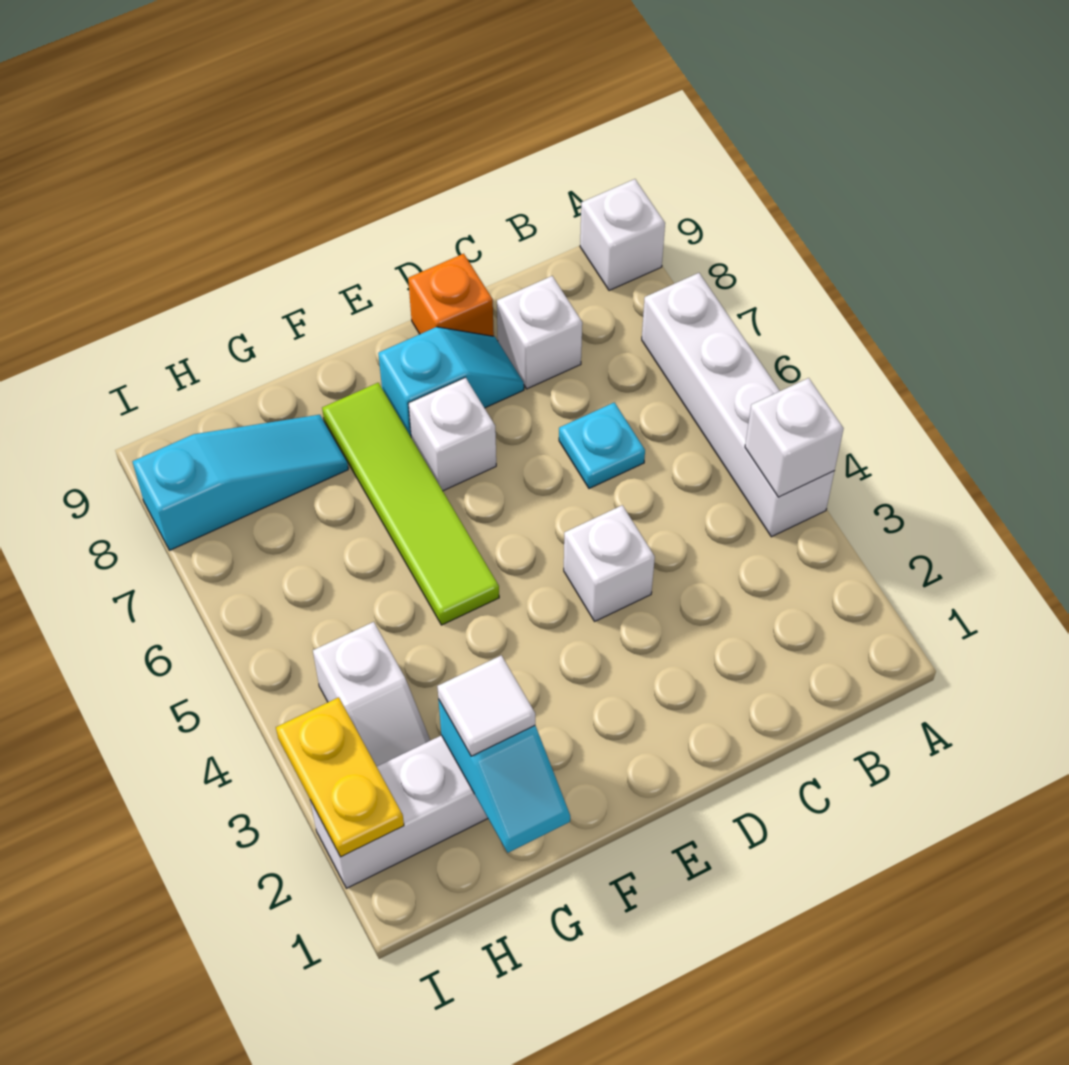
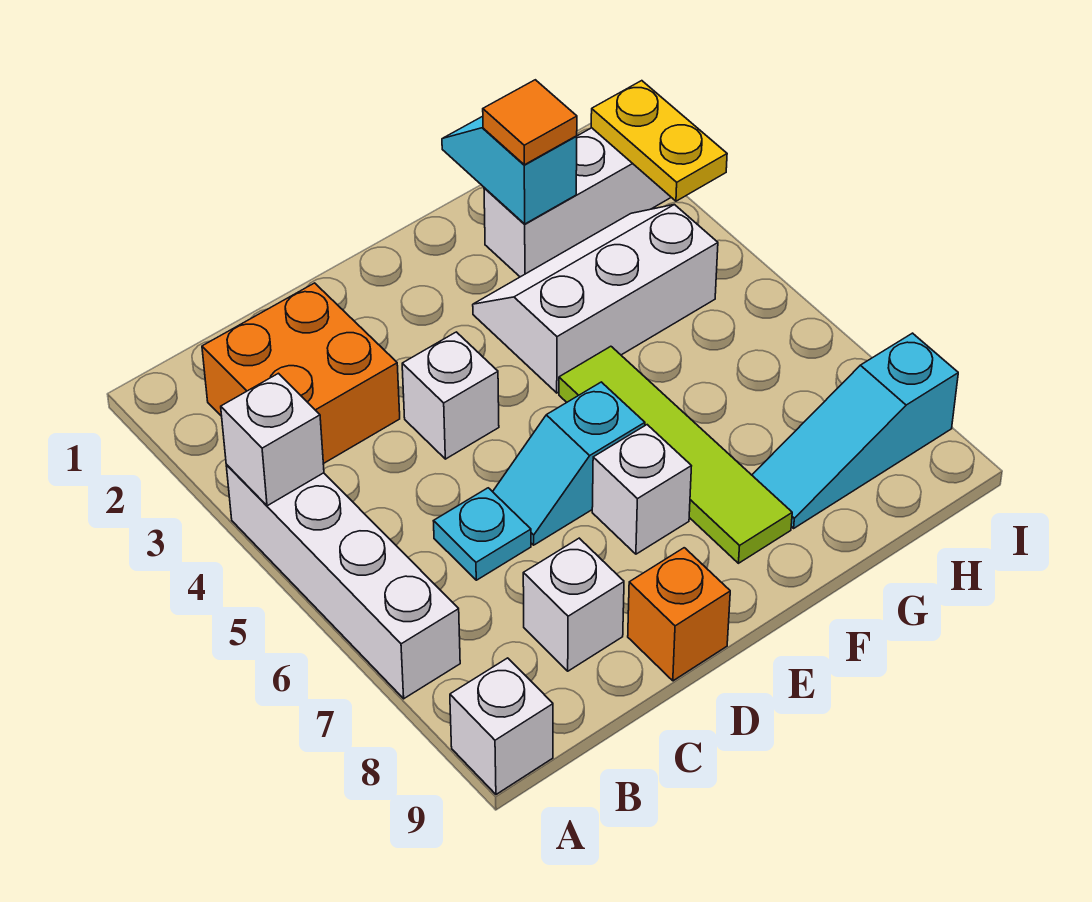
none -> orange brick B2:C3 level 1
cyan slope D8:E8 level 1 top E -> cyan slope D6:E6 level 1 top E
white tile G2 level 3 -> orange tile G2 level 3
white slope H3:H4 level 1 top 4 -> white slope F3:H4 level 1 top 4

